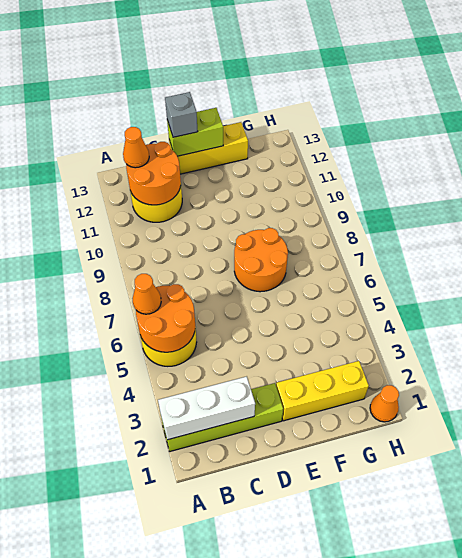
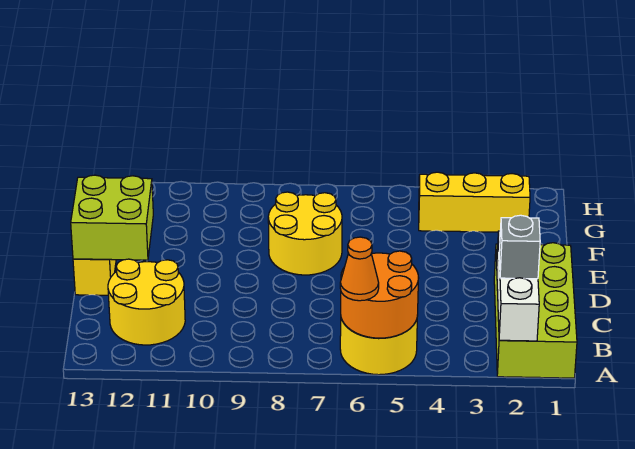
lime brick A2:D2 level 1 -> lime brick A1:D2 level 1
orange round brick B11:C12 level 2 -> none
orange cone B12 level 3 -> none
lime brick D13:E13 level 2 -> lime brick D12:E13 level 2
grey brick D13 level 3 -> grey brick B2 level 3
yellow brick E2:G2 level 1 -> yellow brick G2:G4 level 1
orange round brick E7:F8 level 1 -> yellow round brick E7:F8 level 1
orange cone H1 level 1 -> none

